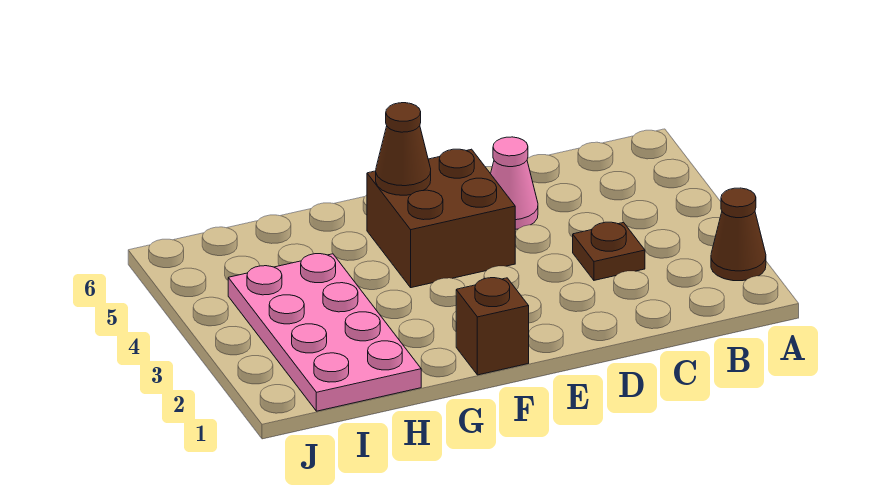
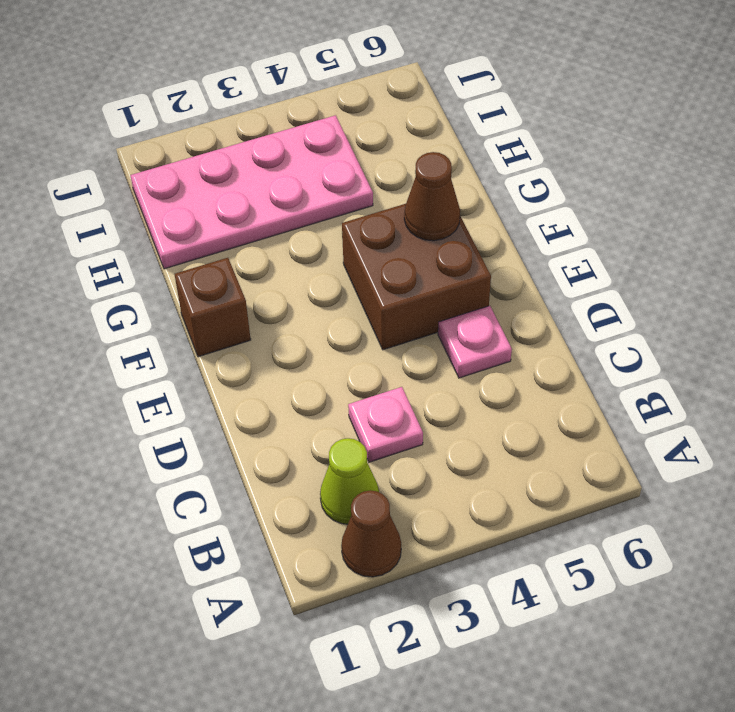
none -> lime cone B2 level 1
brown plate C3 level 1 -> pink plate C3 level 1
pink cone D5 level 1 -> pink plate D5 level 1

